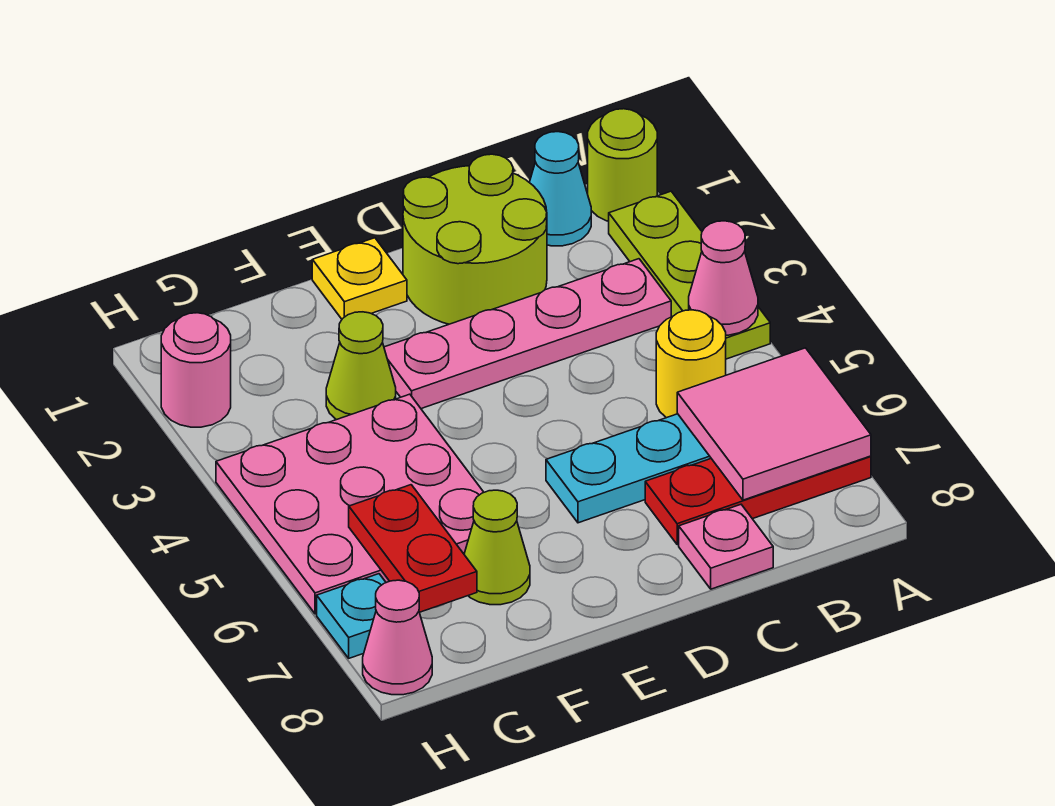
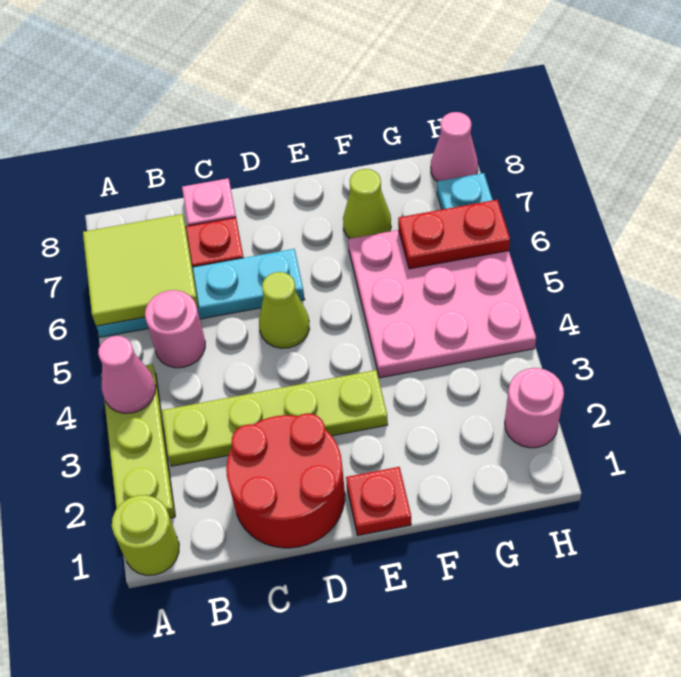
pink tile A6:B7 level 2 -> lime tile A6:B7 level 2
cyan cone B1 level 1 -> none
pink plate B3:E3 level 1 -> lime plate B3:E3 level 1
yellow round brick B5 level 1 -> pink round brick B5 level 1
lime round brick C1:D2 level 1 -> red round brick C1:D2 level 1
yellow plate E1 level 1 -> red plate E1 level 1
lime cone F3 level 1 -> lime cone D5 level 1
red plate G6:G7 level 2 -> red plate G6:H6 level 2

